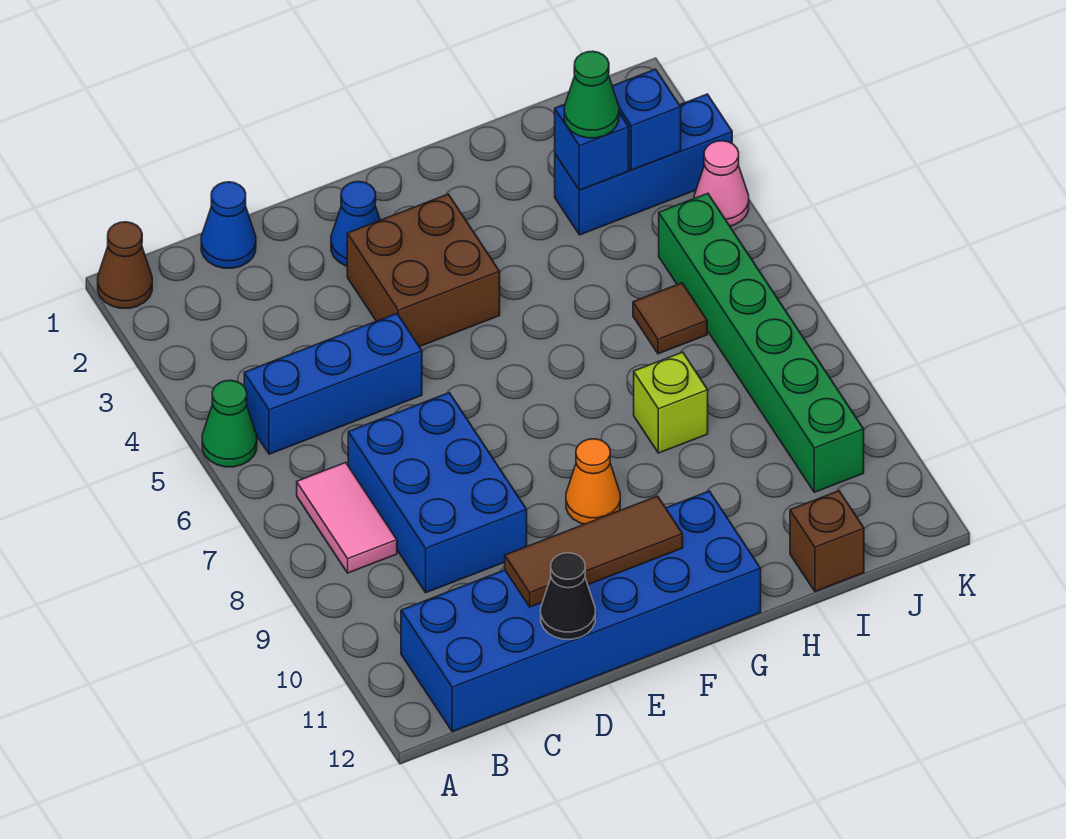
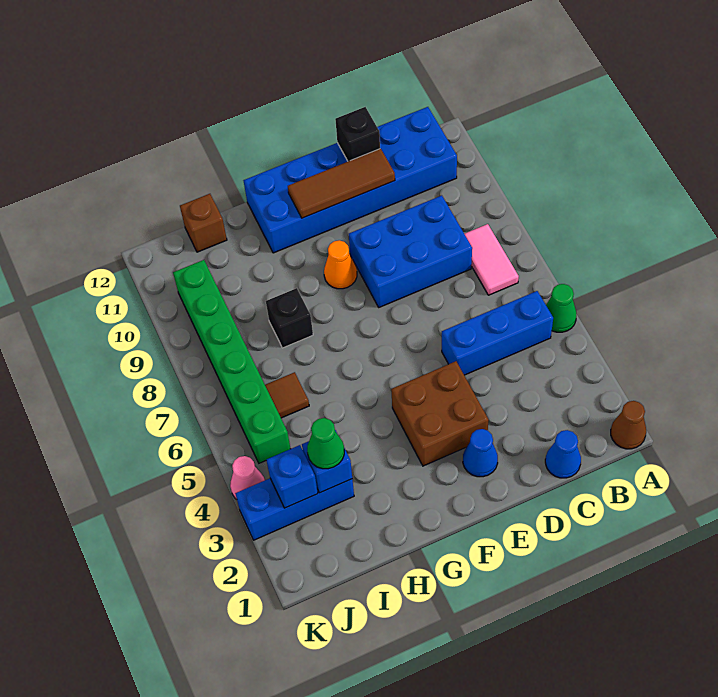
blue brick C7:D9 level 1 -> blue brick C8:E9 level 1
black cone D12 level 2 -> black brick D12 level 2
lime brick H8 level 1 -> black brick H8 level 1

